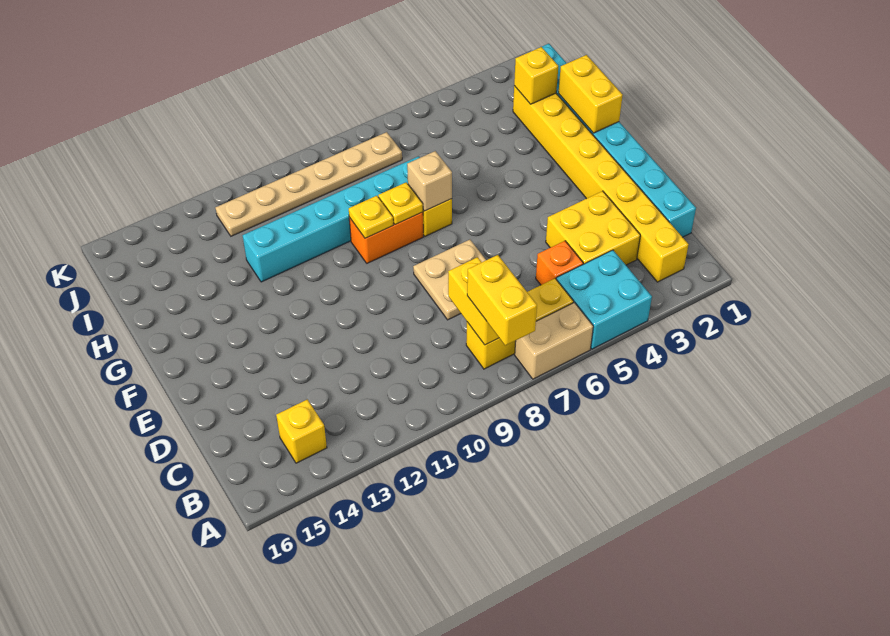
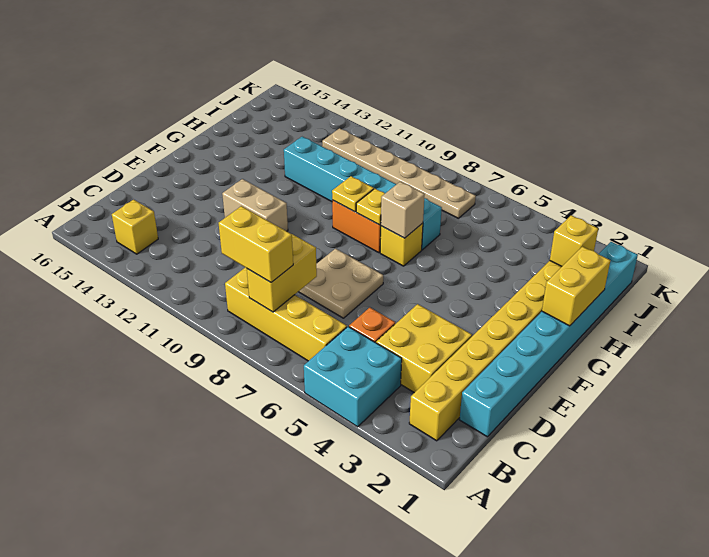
tan brick A6:A7 level 1 -> tan brick E11:E12 level 1
yellow brick A8:B8 level 3 -> yellow brick B8:B9 level 3
yellow brick B6:B8 level 1 -> yellow brick B6:B9 level 1

